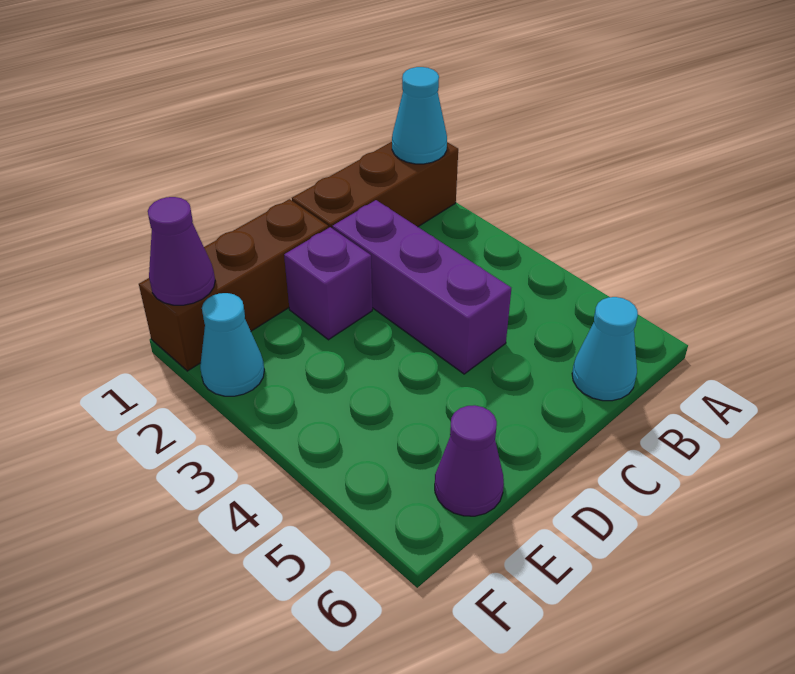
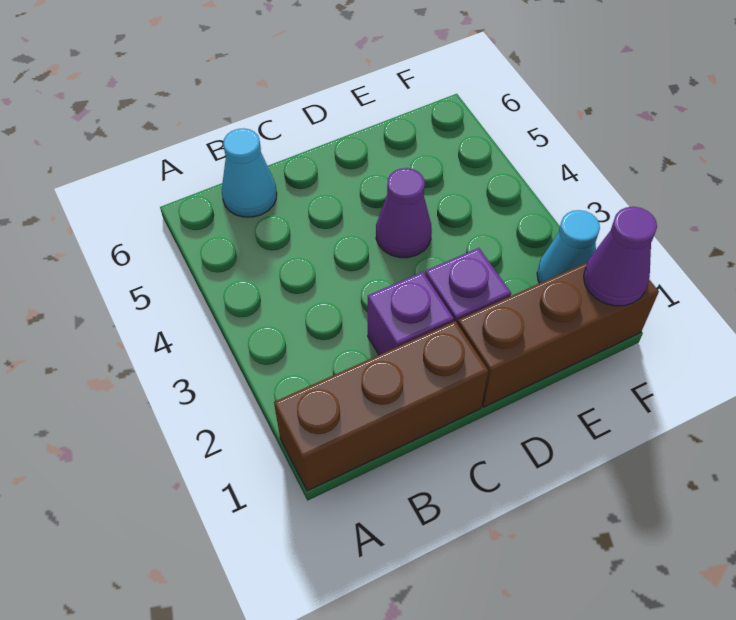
cyan cone A1 level 2 -> none
purple brick C2:C4 level 1 -> purple brick C2 level 1
purple cone E6 level 1 -> purple cone D4 level 1

